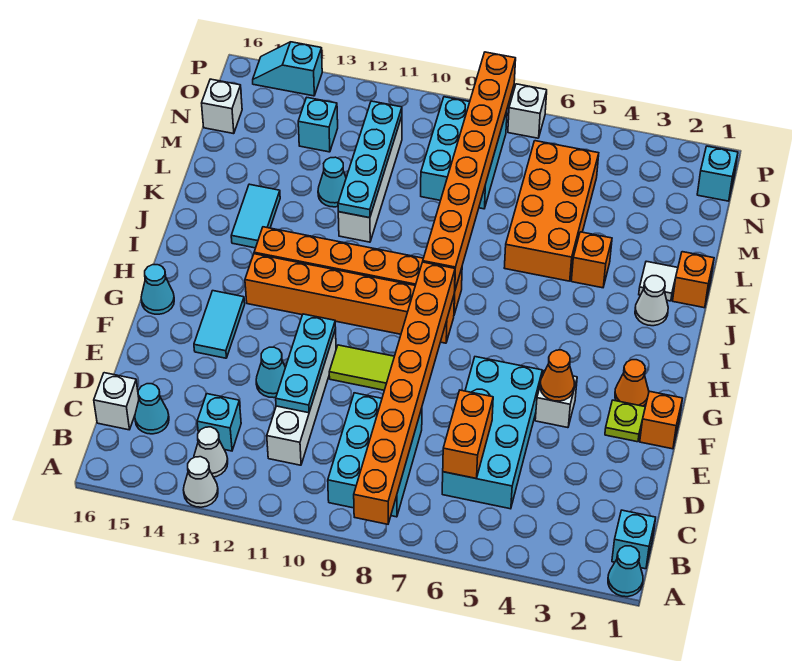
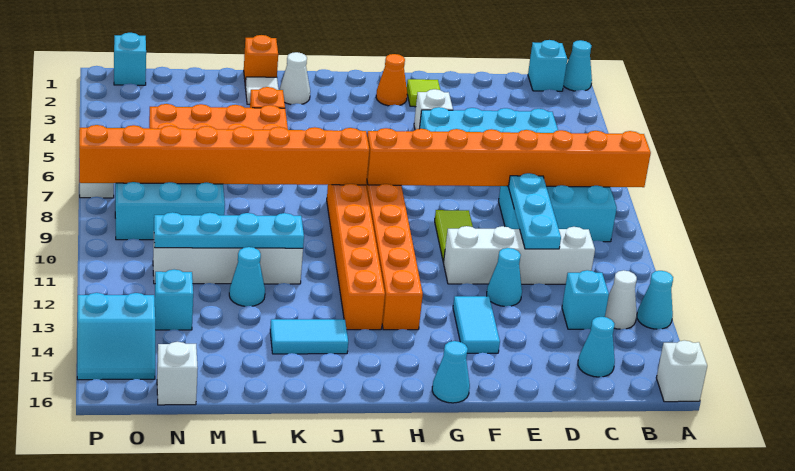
white cone A13 level 1 -> cyan cone A13 level 1
orange brick C6:D6 level 2 -> none
white brick C16 level 1 -> white brick A16 level 1
cyan plate D11:F11 level 2 -> cyan plate D9:D11 level 2
orange brick F1 level 1 -> none
lime plate F2 level 1 -> lime tile F2 level 1
orange cone F4 level 2 -> none
cyan tile F14:G14 level 1 -> cyan tile F13:F14 level 1
cyan slope P14:P15 level 1 top 14 -> cyan slope O14:P15 level 1 top 14

